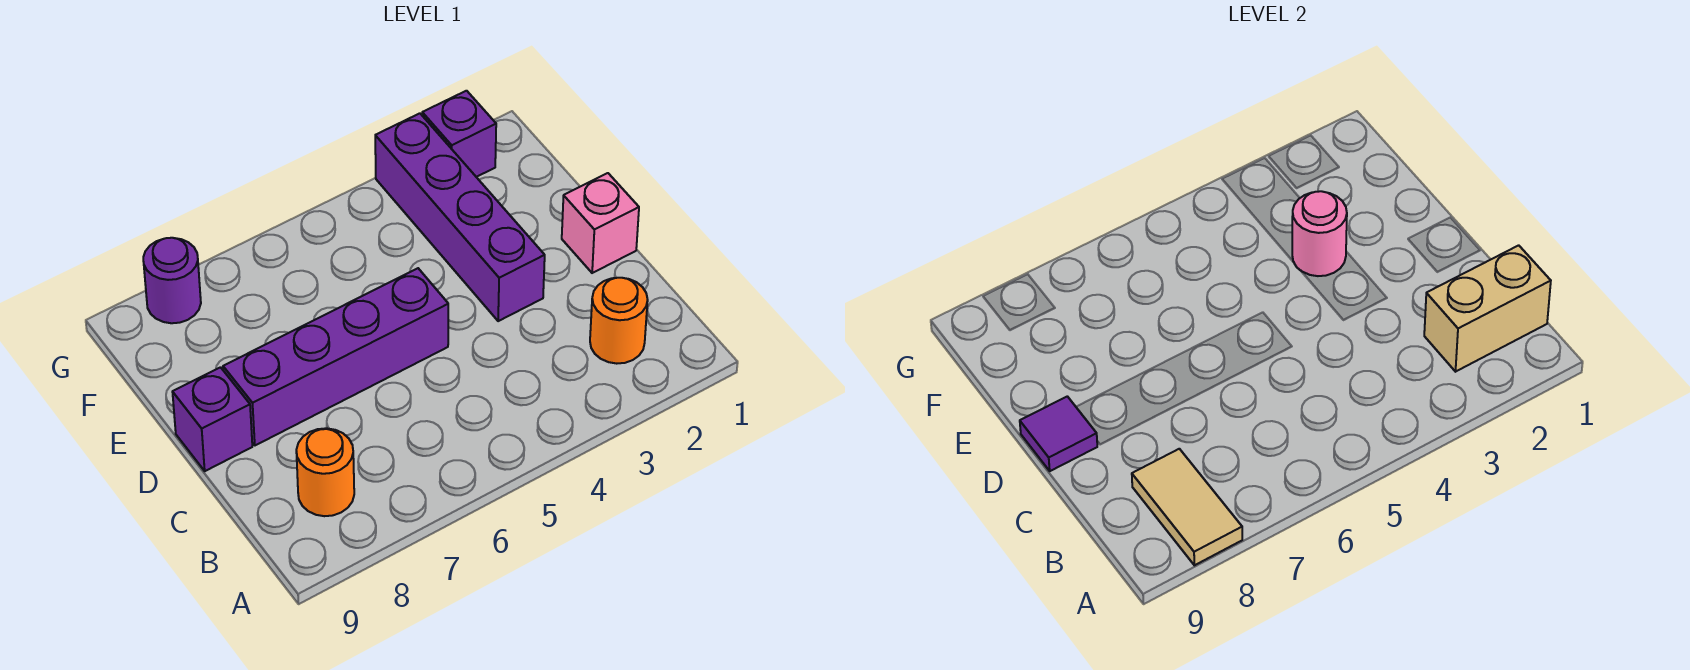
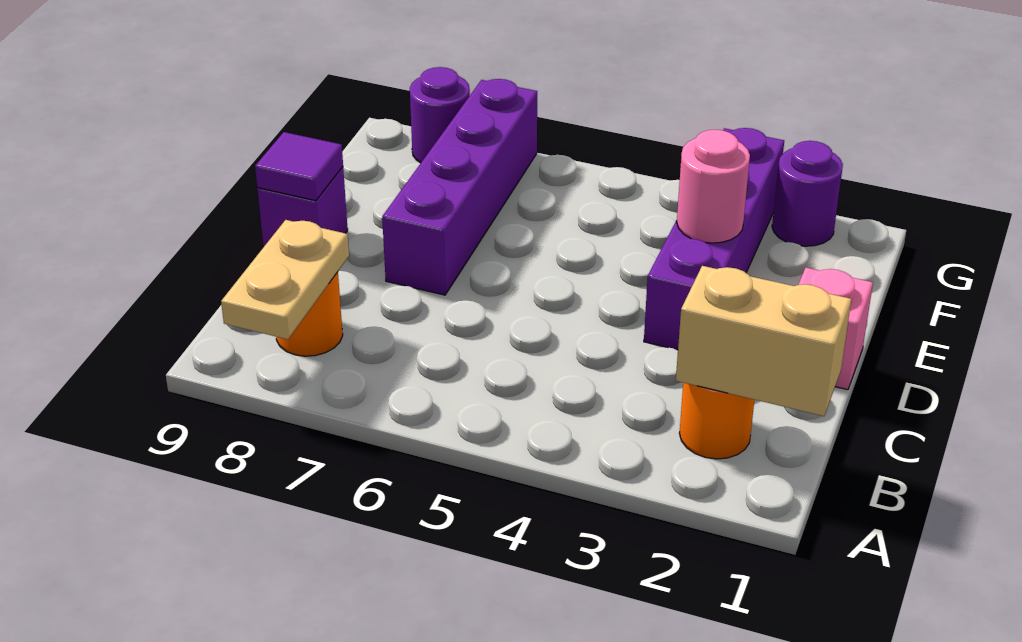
tan tile A8:B8 level 2 -> tan plate A8:B8 level 2
purple brick D5:D8 level 1 -> purple brick D7:G7 level 1
purple brick G2 level 1 -> purple round brick G2 level 1

